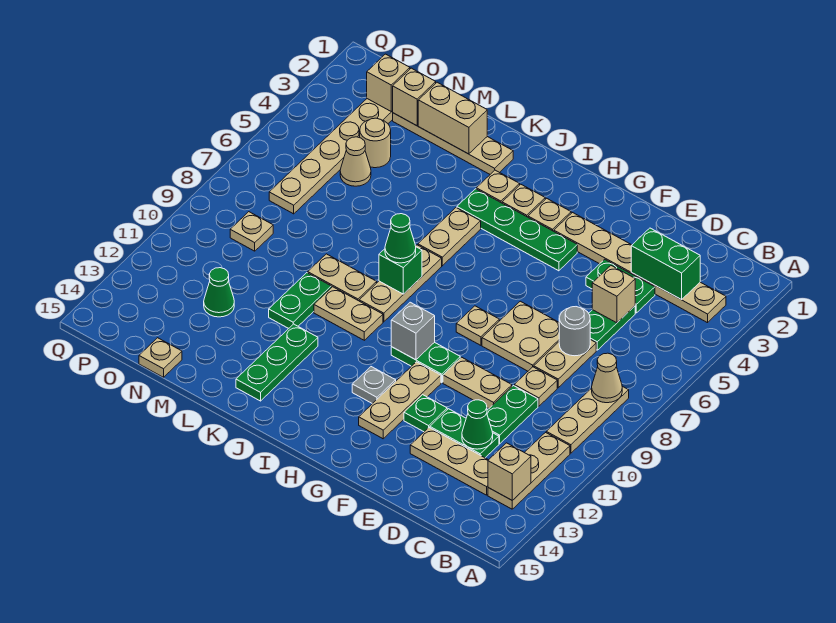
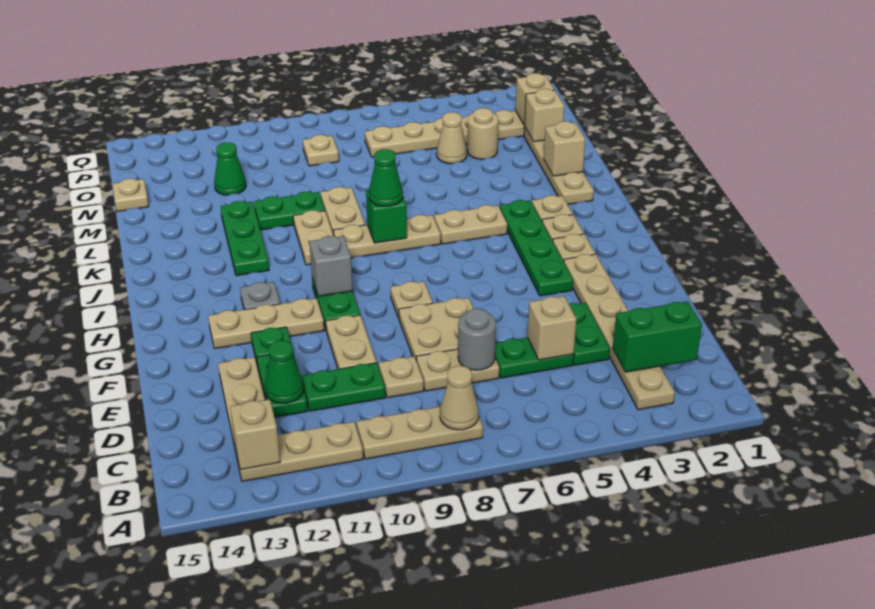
green brick C3:D3 level 2 -> green brick C2:C3 level 2
green plate K12:K14 level 1 -> green plate J12:L12 level 1
tan brick L2:M2 level 2 -> tan brick L2 level 2

